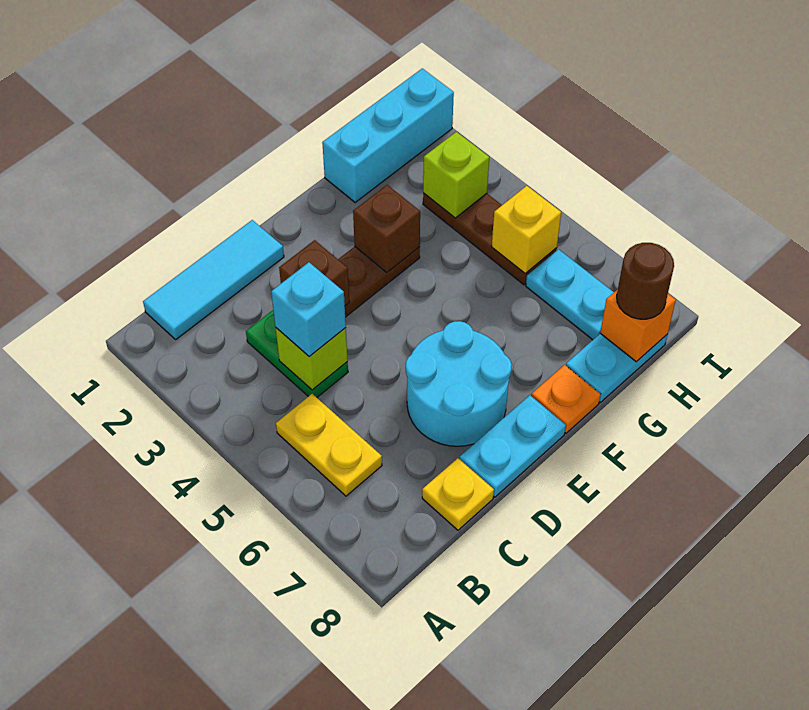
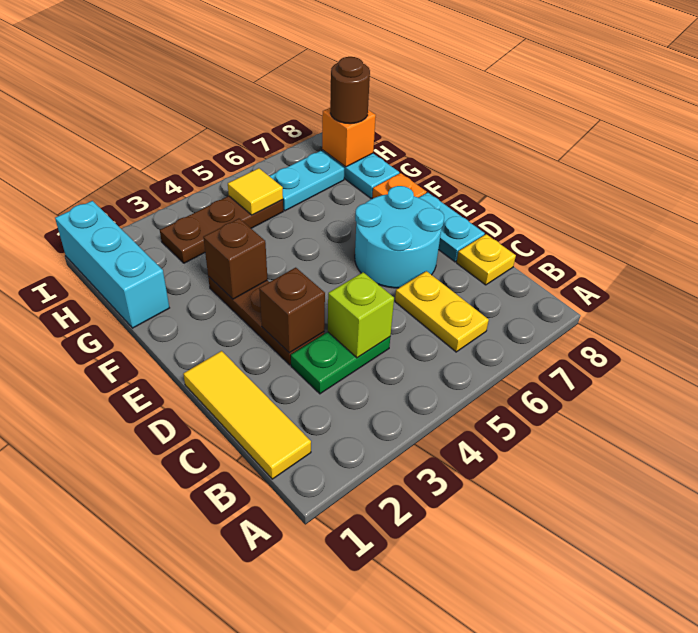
cyan tile B1:D1 level 1 -> yellow tile B1:D1 level 1
yellow plate B5:B6 level 1 -> yellow plate B6:C6 level 1
cyan brick C4 level 3 -> none
lime brick H3 level 2 -> none
yellow brick H5 level 2 -> yellow tile H5 level 2

